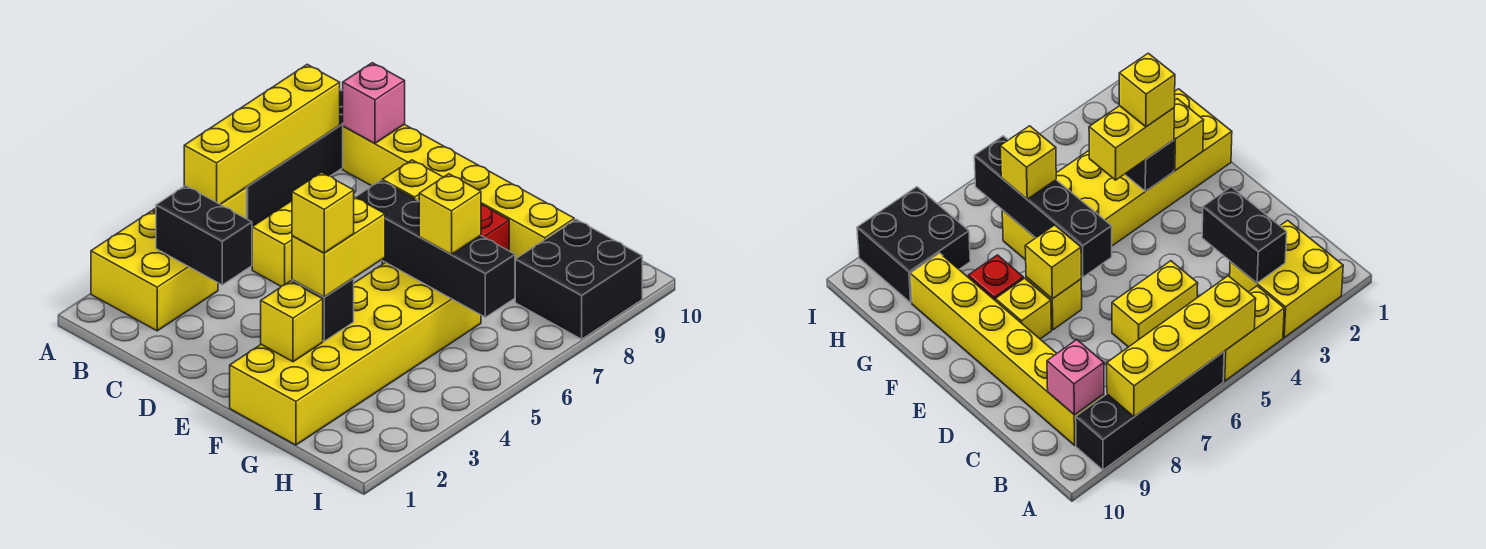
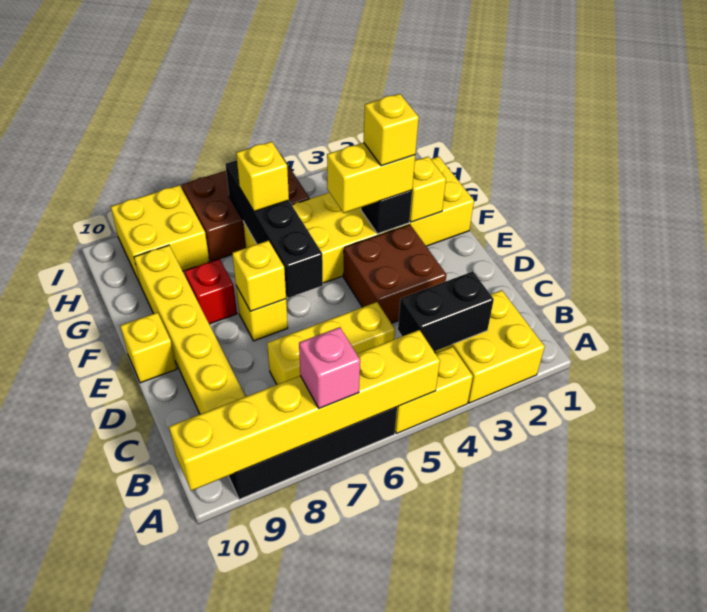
yellow brick A5:A8 level 2 -> yellow brick A5:A10 level 2
black brick B3:C3 level 2 -> black brick B3:B4 level 2
pink brick B9 level 2 -> pink brick A7 level 3
yellow brick C5:C6 level 1 -> yellow brick C5:C7 level 1
none -> brown brick D3:E4 level 1
yellow brick E8 level 1 -> yellow brick E10 level 1
none -> brown brick H5:I7 level 1
black brick H8:I9 level 1 -> yellow brick H8:I9 level 1

